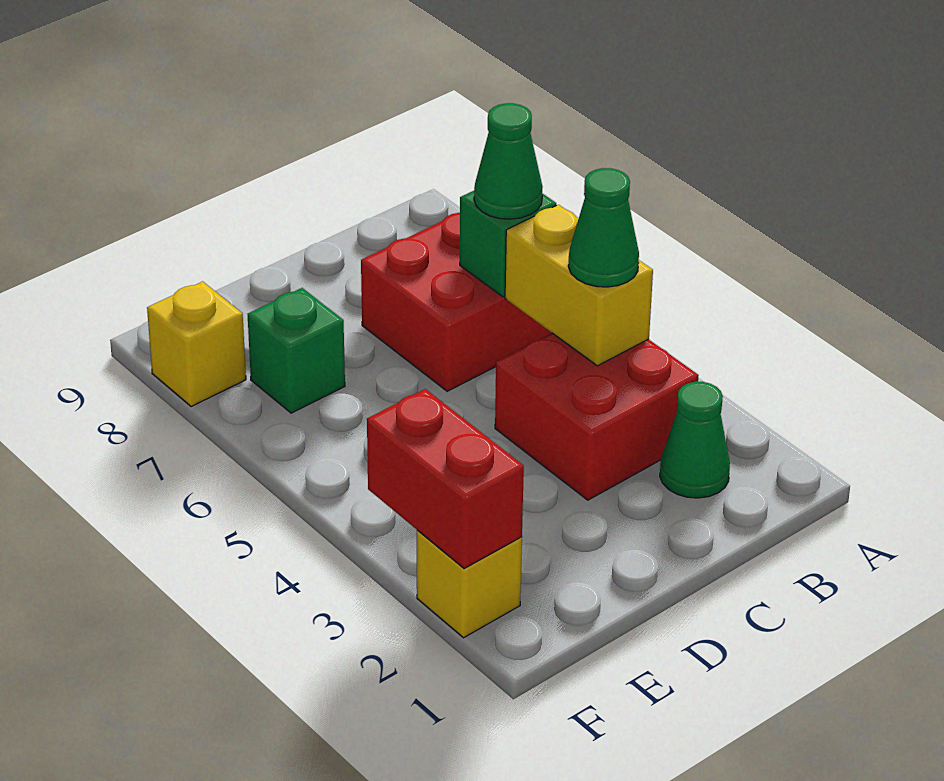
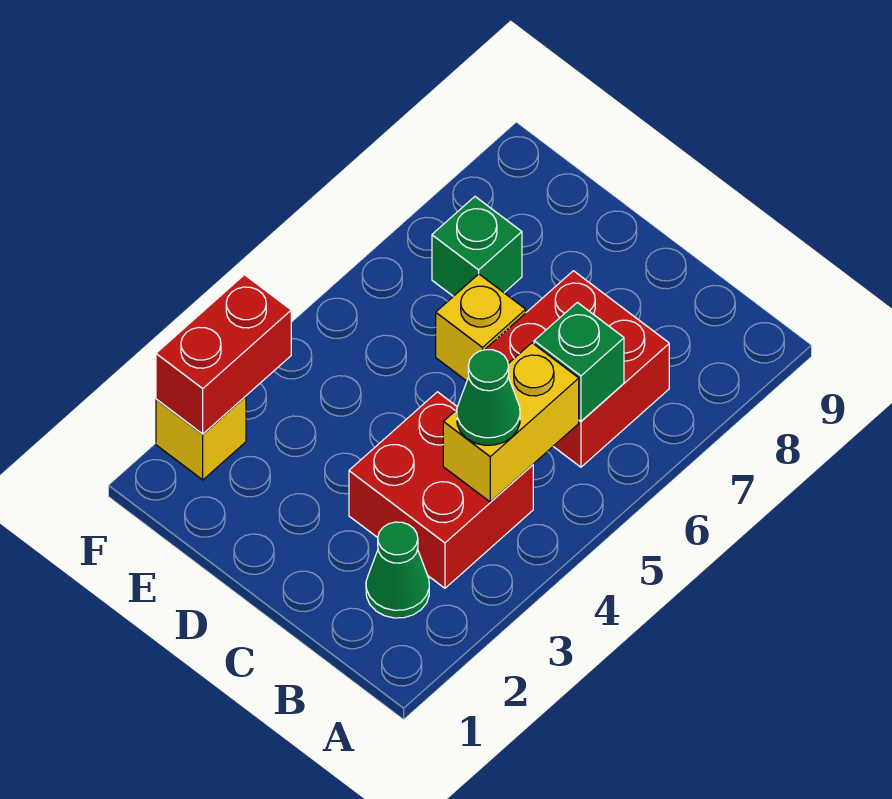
green cone B6 level 3 -> none
yellow brick F8 level 1 -> yellow brick D6 level 1

